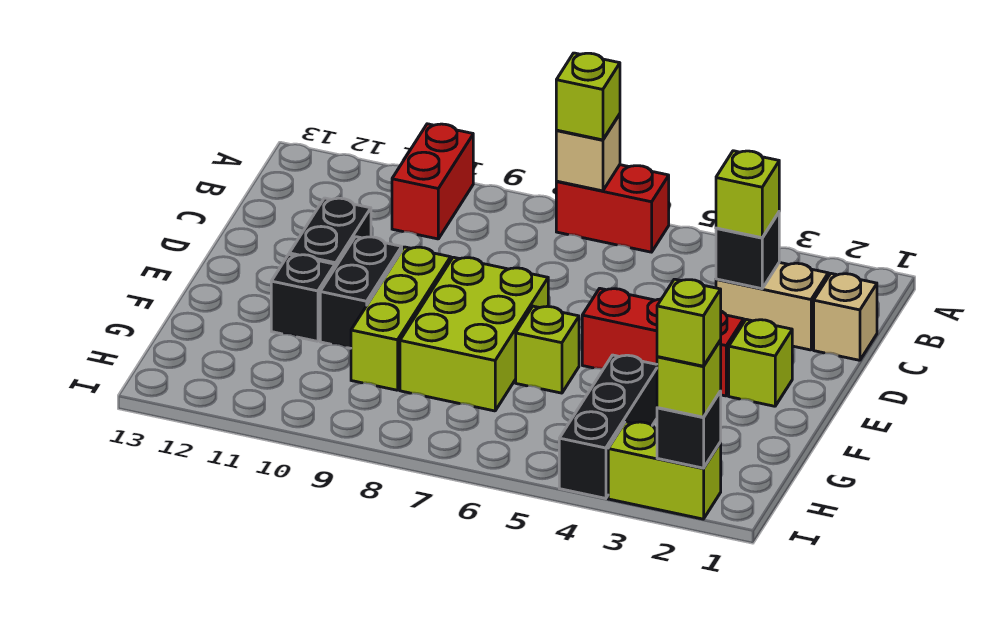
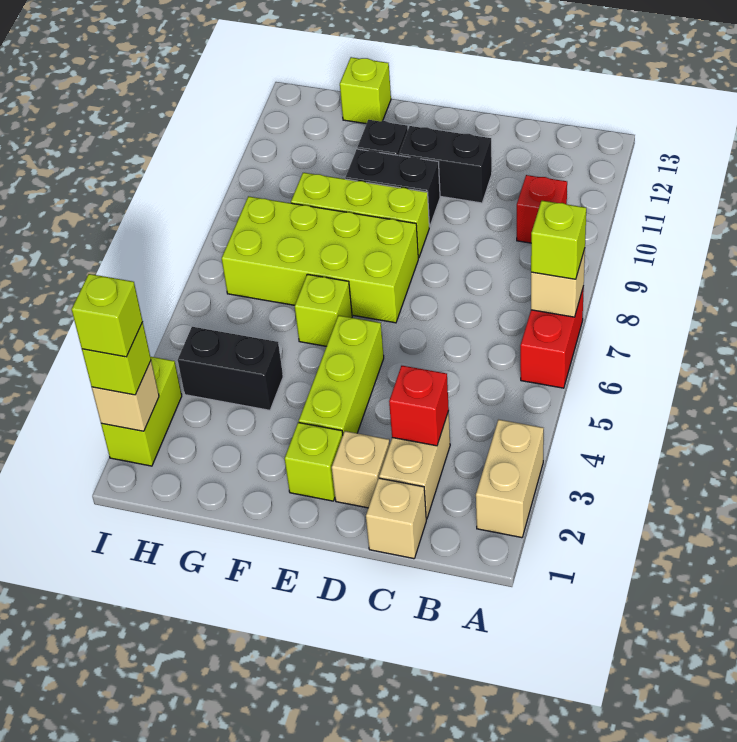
none -> tan brick A2:A3 level 1
red brick A10:B10 level 1 -> red brick B10 level 1
black brick C3 level 2 -> red brick C3 level 2
lime brick C3 level 3 -> lime brick G13 level 1
none -> tan brick D2 level 1
red brick E3:E5 level 1 -> lime brick E3:E5 level 1
lime brick E7:G8 level 1 -> lime brick E7:H8 level 1
black brick G4:I4 level 1 -> black brick G4:H4 level 1
black brick I2 level 2 -> tan brick I2 level 2

